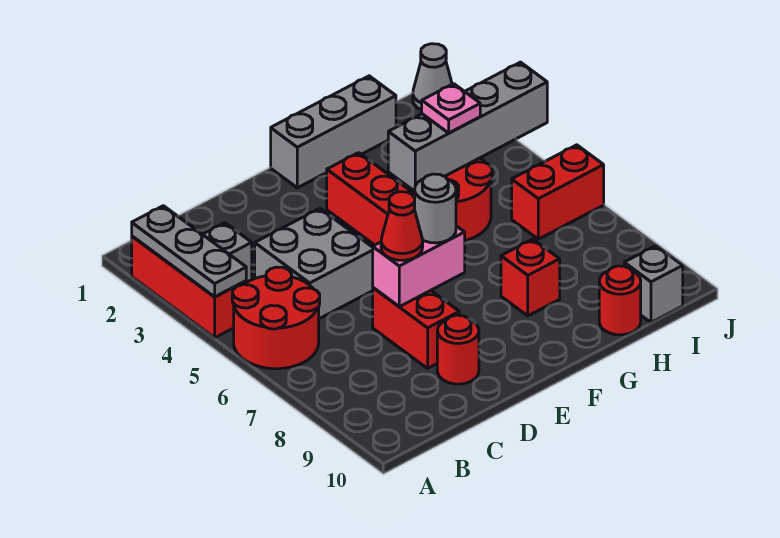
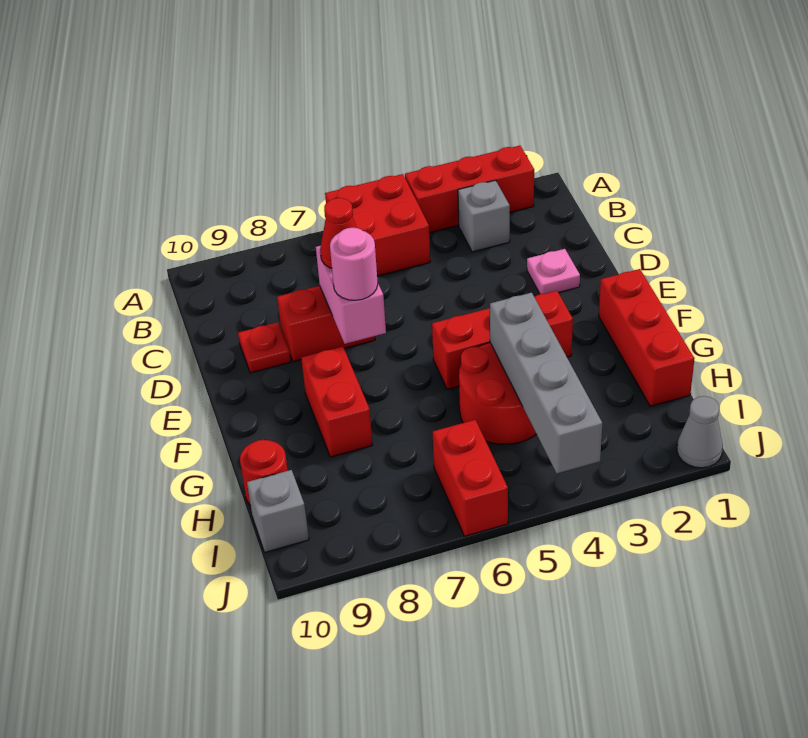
grey plate A2:A4 level 2 -> none
red round brick A5:B6 level 1 -> red brick A5:B6 level 1
grey brick C4:D5 level 1 -> none
red round brick D9 level 1 -> red plate D9 level 1
grey round brick E7 level 3 -> pink round brick E7 level 3
grey brick F1:H1 level 1 -> red brick F1:H1 level 1
red brick G8 level 1 -> red brick F8:G8 level 1
pink plate H4 level 3 -> pink plate D2 level 1

